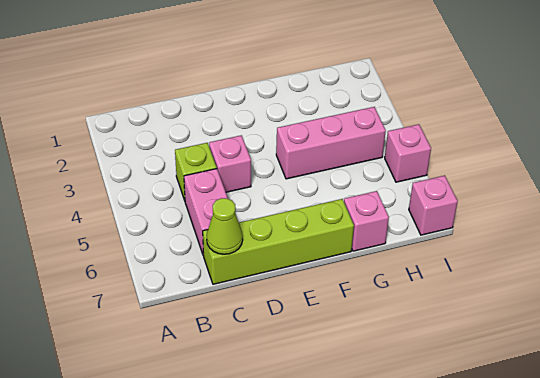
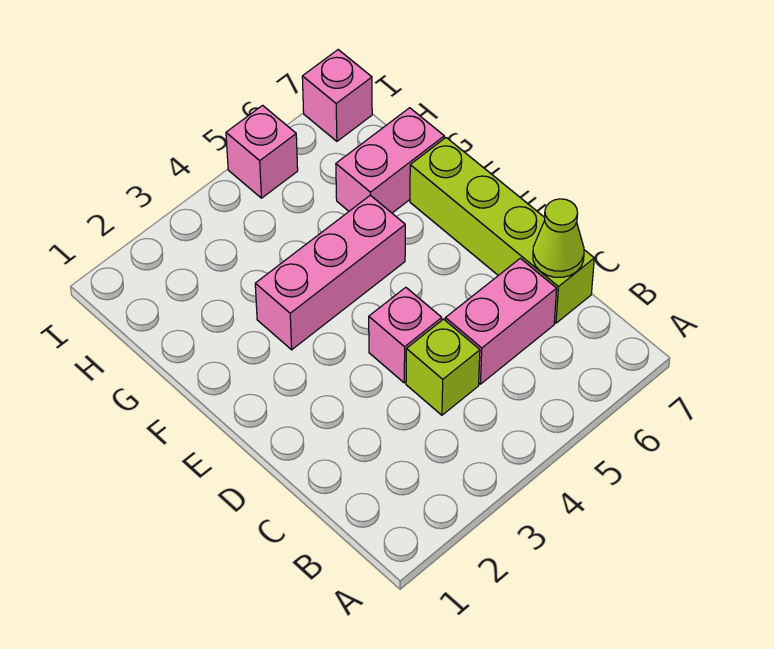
pink brick F4:H4 level 1 -> pink brick F3:F5 level 1
pink brick G7 level 1 -> pink brick G6:G7 level 1

